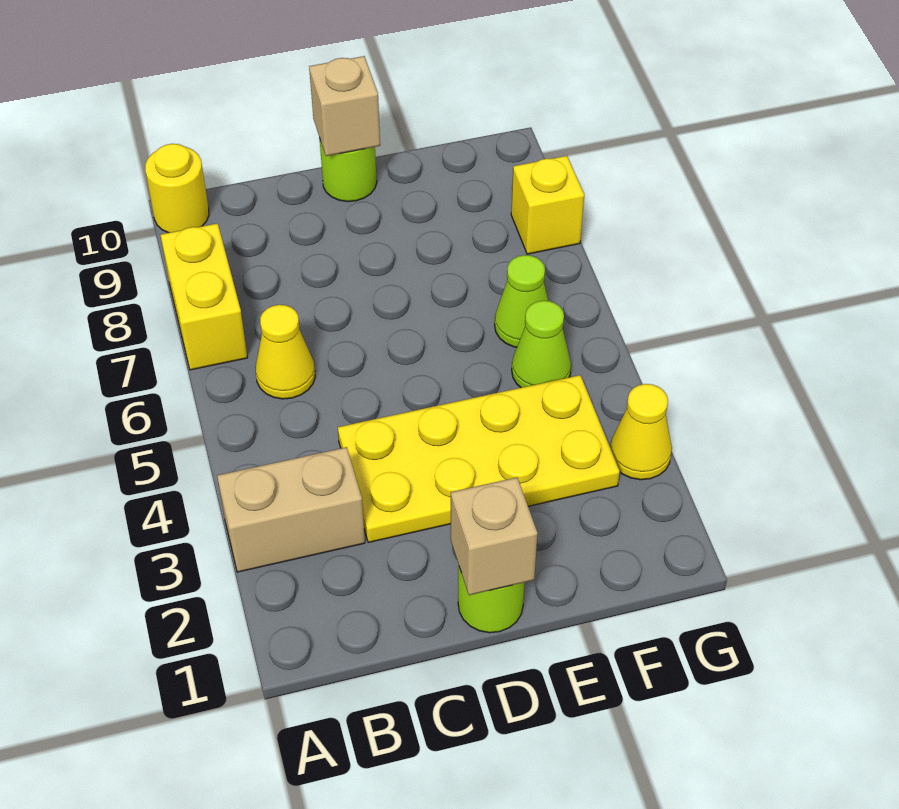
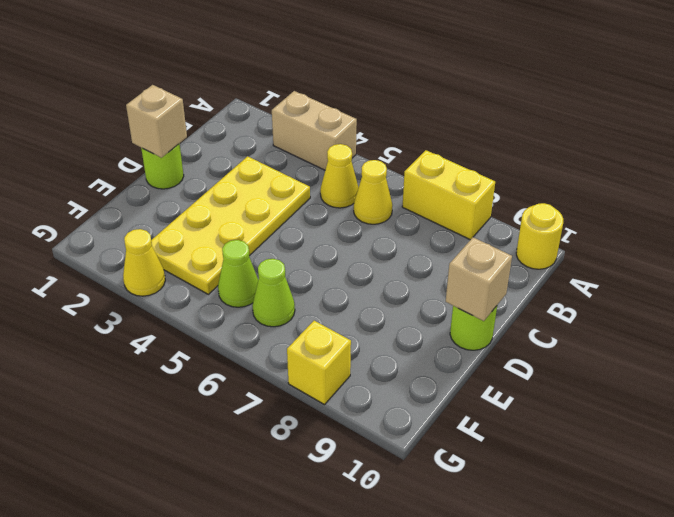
tan brick A3:B3 level 1 -> tan brick A3:A4 level 1
none -> yellow cone B5 level 1

